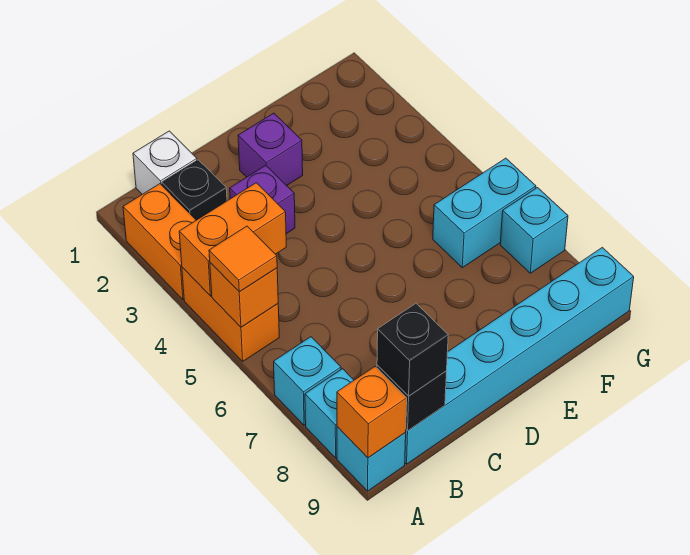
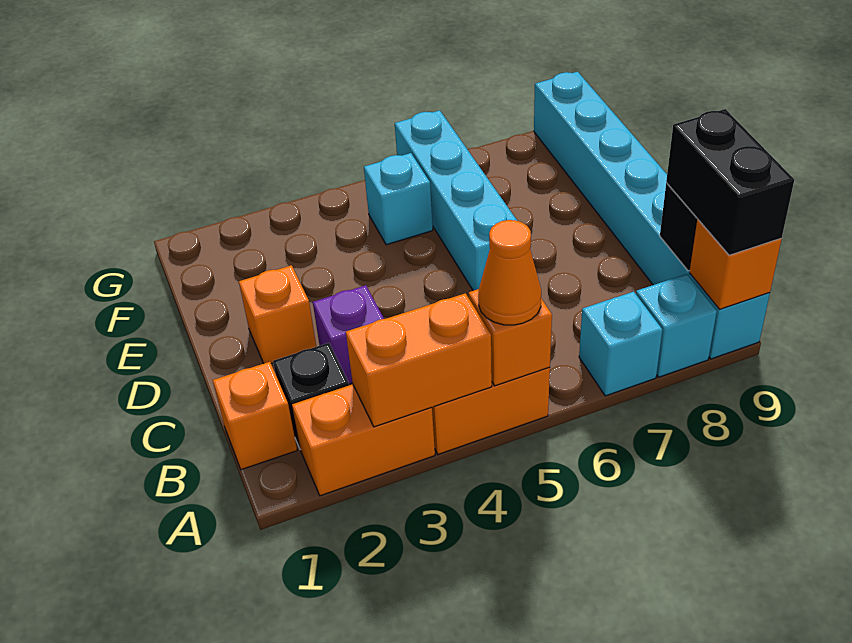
orange brick A4:B4 level 2 -> orange brick A3:A4 level 2
orange tile A5 level 3 -> orange cone A5 level 3
white brick B1 level 1 -> orange brick B1 level 1
black brick B9 level 3 -> black brick A9:B9 level 3
purple brick D2 level 1 -> orange brick D2 level 1
cyan brick F6:G6 level 1 -> cyan brick D6:G6 level 1
cyan brick G7 level 1 -> cyan brick F5 level 1

